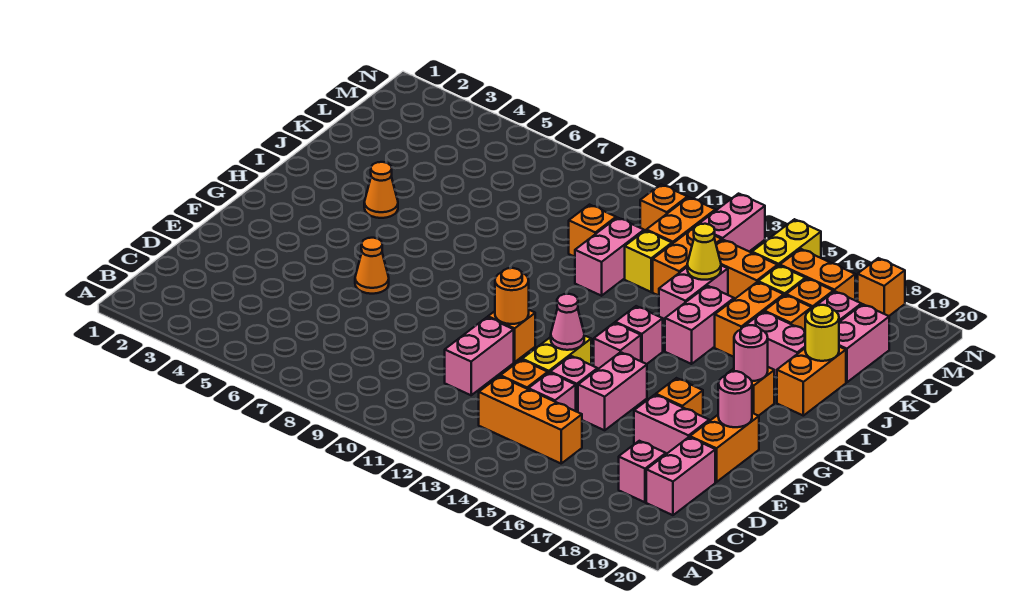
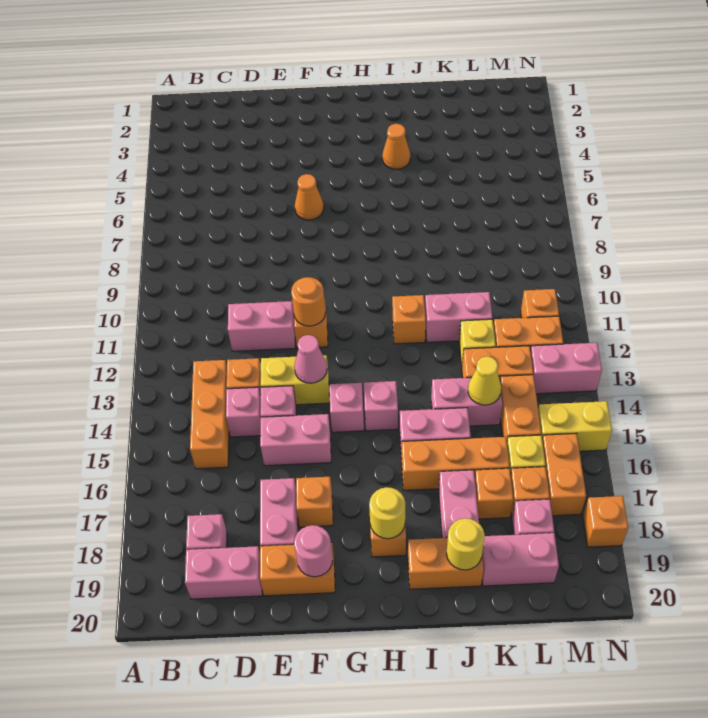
pink round brick H18 level 2 -> yellow round brick H18 level 2
orange brick J16:K16 level 1 -> orange brick I16:K16 level 1
orange brick K10 level 1 -> orange brick I11 level 1

